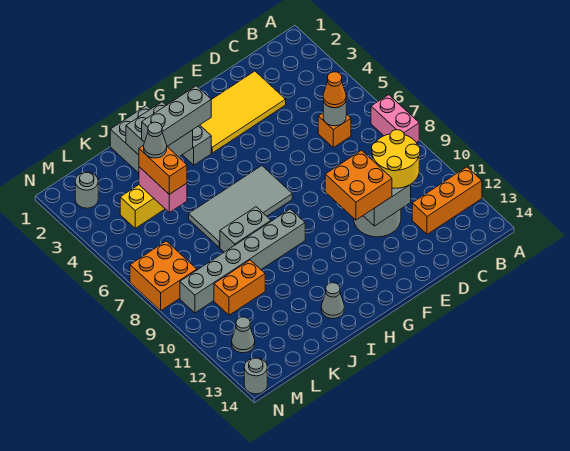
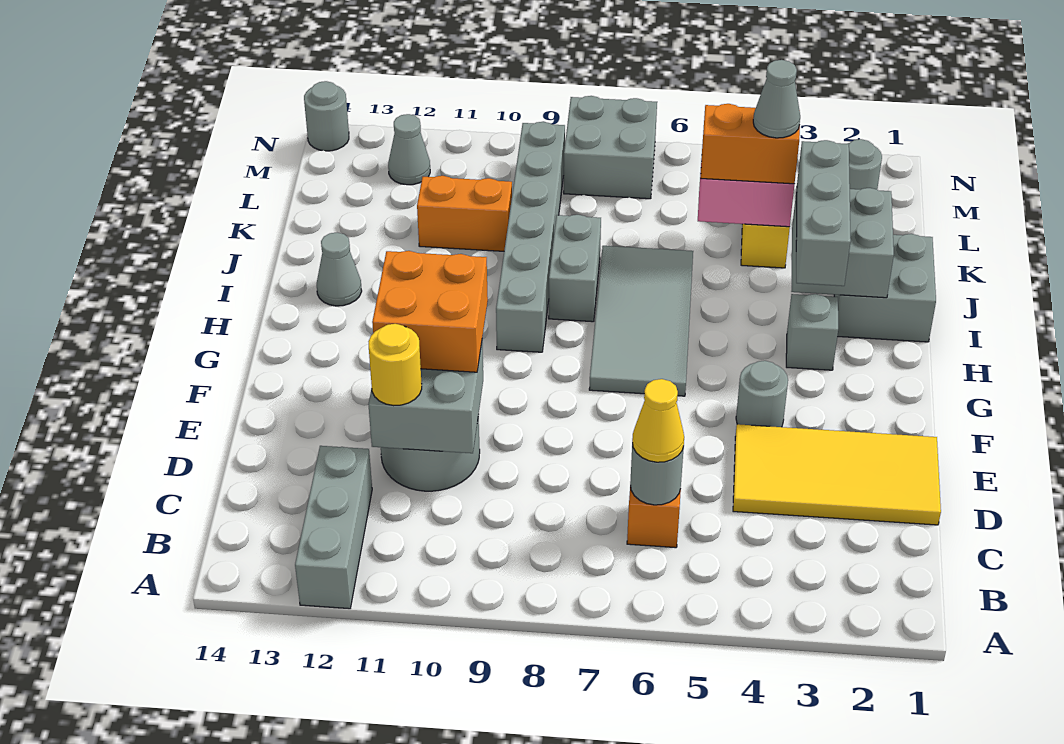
pink brick A7:A8 level 1 -> none
orange brick A12:C12 level 1 -> grey brick A12:C12 level 1
orange cone C6 level 3 -> yellow cone C6 level 3
yellow round brick C10:D11 level 3 -> yellow round brick D11 level 3
yellow tile D2:G3 level 1 -> yellow tile D1:E4 level 1
none -> grey round brick F4 level 1
orange brick K10:L10 level 1 -> orange brick K10:K11 level 1
orange brick M7:N8 level 1 -> grey brick M7:N8 level 1

